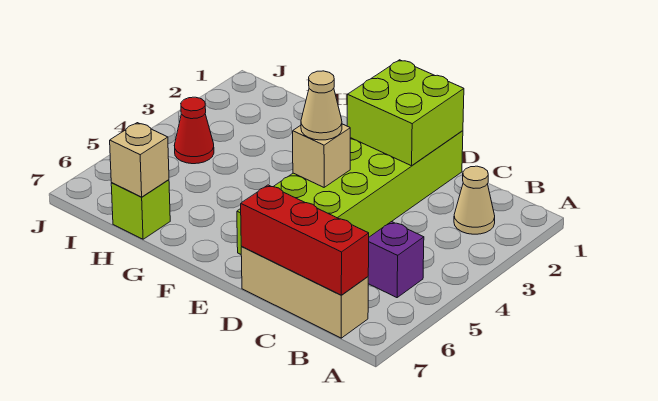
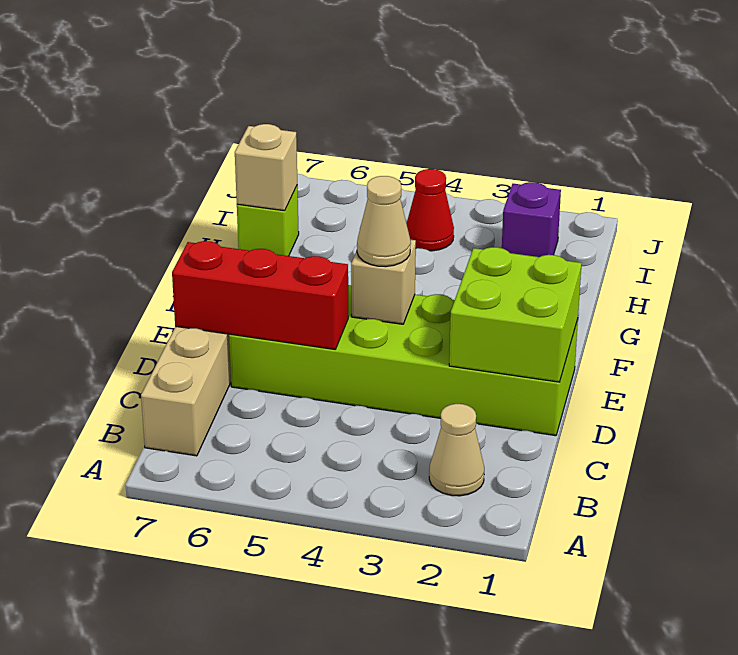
purple brick B5 level 1 -> purple brick I2 level 1
red brick B7:D7 level 2 -> red brick D5:D7 level 2

